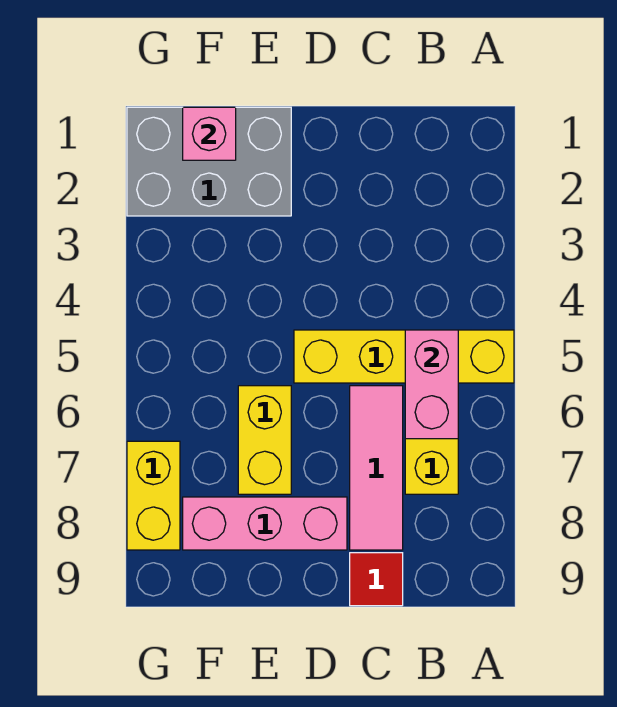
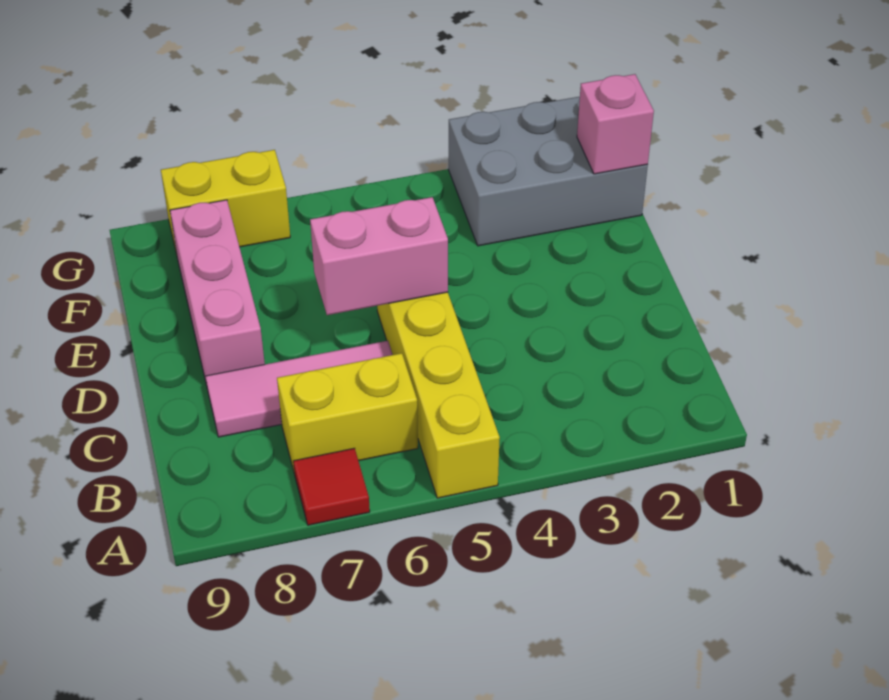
pink brick B5:B6 level 2 -> pink brick D5:D6 level 2
red tile C9 level 1 -> red tile A7 level 1
grey brick E1:G2 level 1 -> grey brick F1:G3 level 1
yellow brick E6:E7 level 1 -> none

